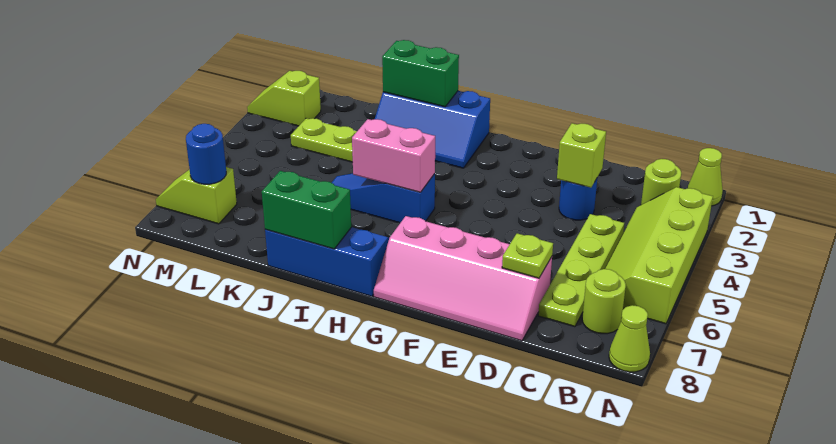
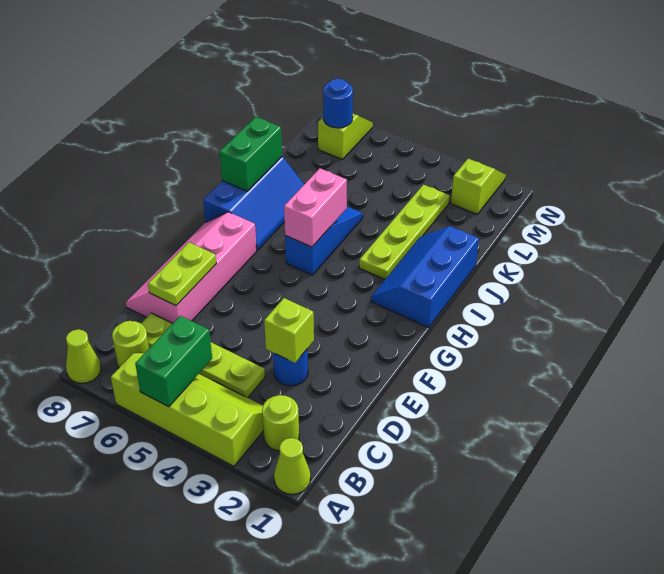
lime plate D7 level 2 -> lime plate D7:E7 level 2
green brick I1:J1 level 2 -> green brick A5:B5 level 2

